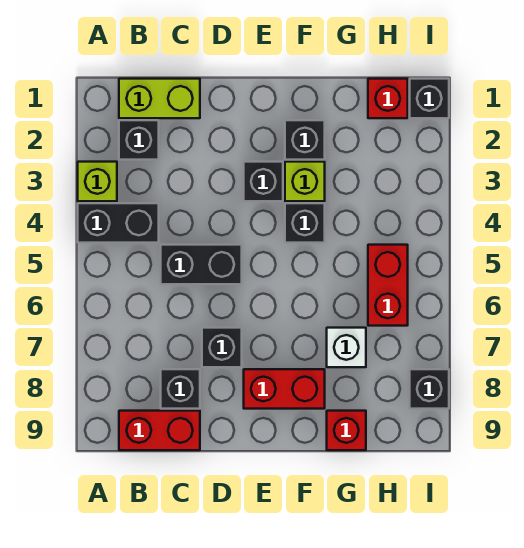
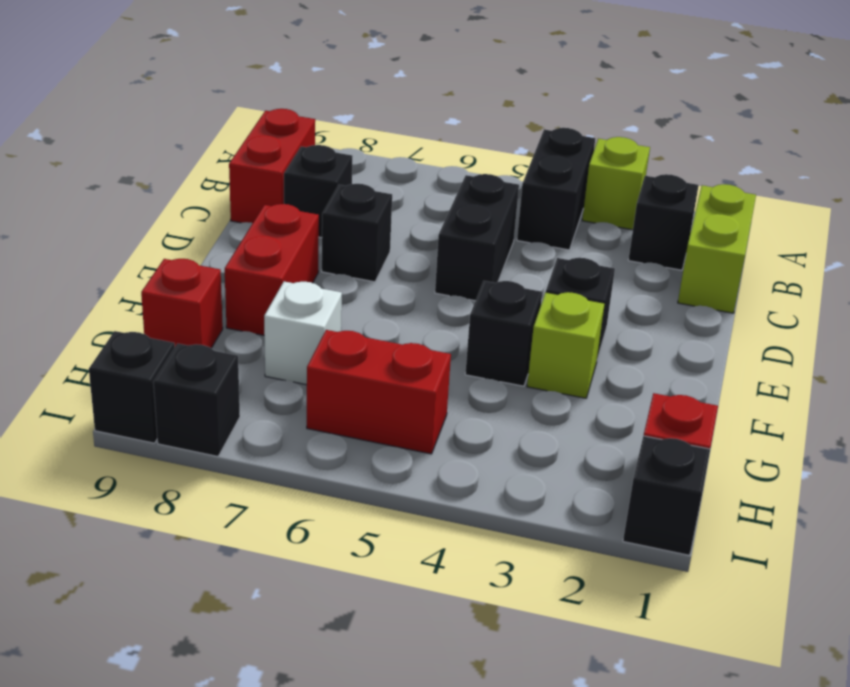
black brick F2 level 1 -> black brick I9 level 1

